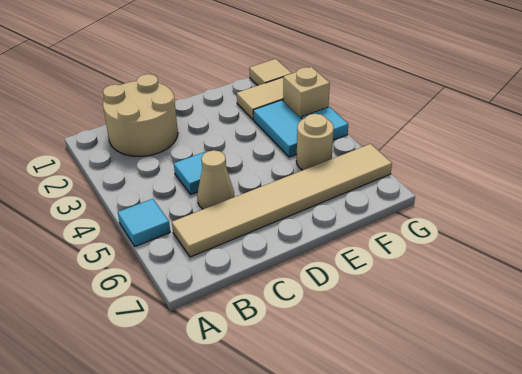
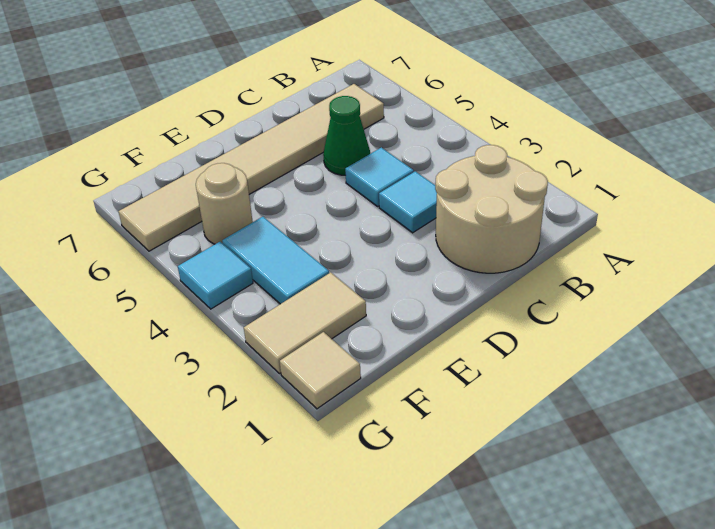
cyan tile A5 level 1 -> cyan tile C3 level 1
tan cone C5 level 1 -> green cone C5 level 1
tan brick G3 level 1 -> none

